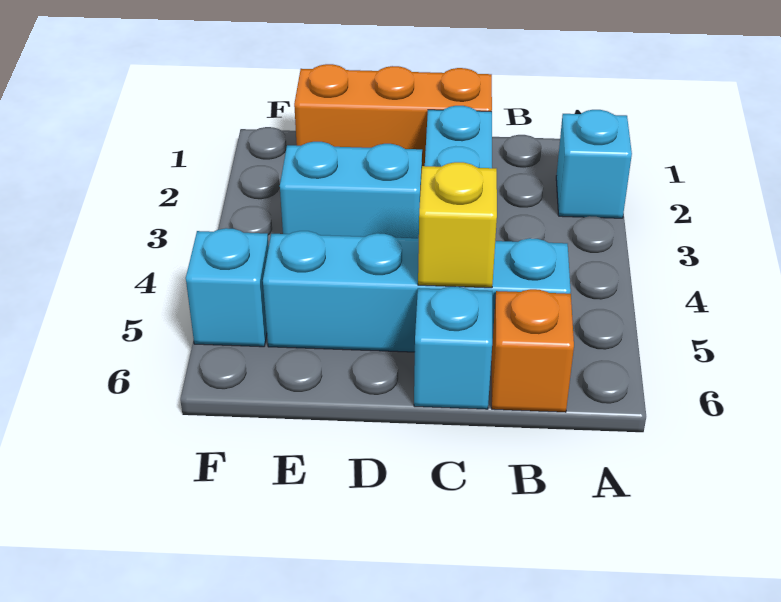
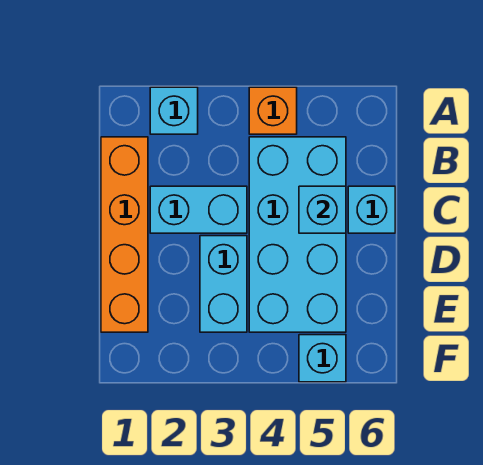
cyan brick B5:E5 level 1 -> cyan brick B4:E5 level 1
orange brick B6 level 1 -> orange brick A4 level 1
orange brick C1:E1 level 1 -> orange brick B1:E1 level 1
yellow brick C5 level 2 -> cyan brick C5 level 2

